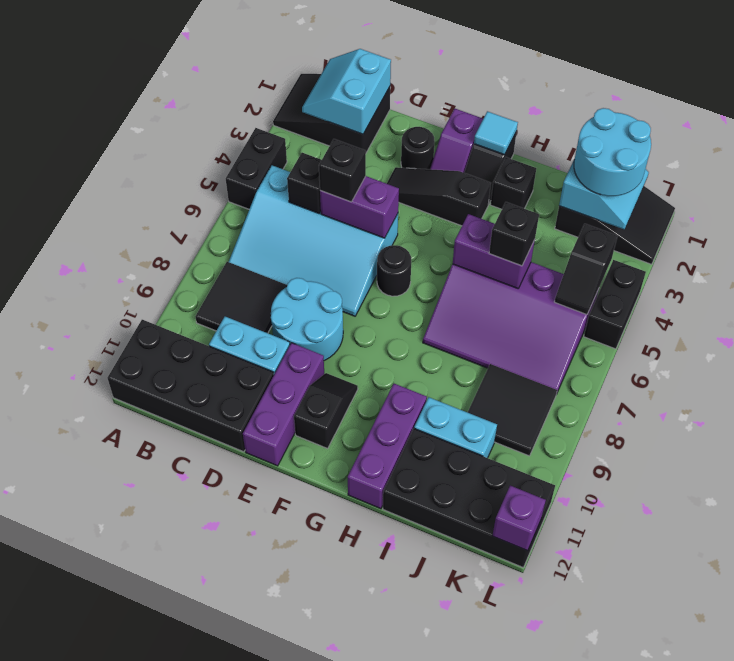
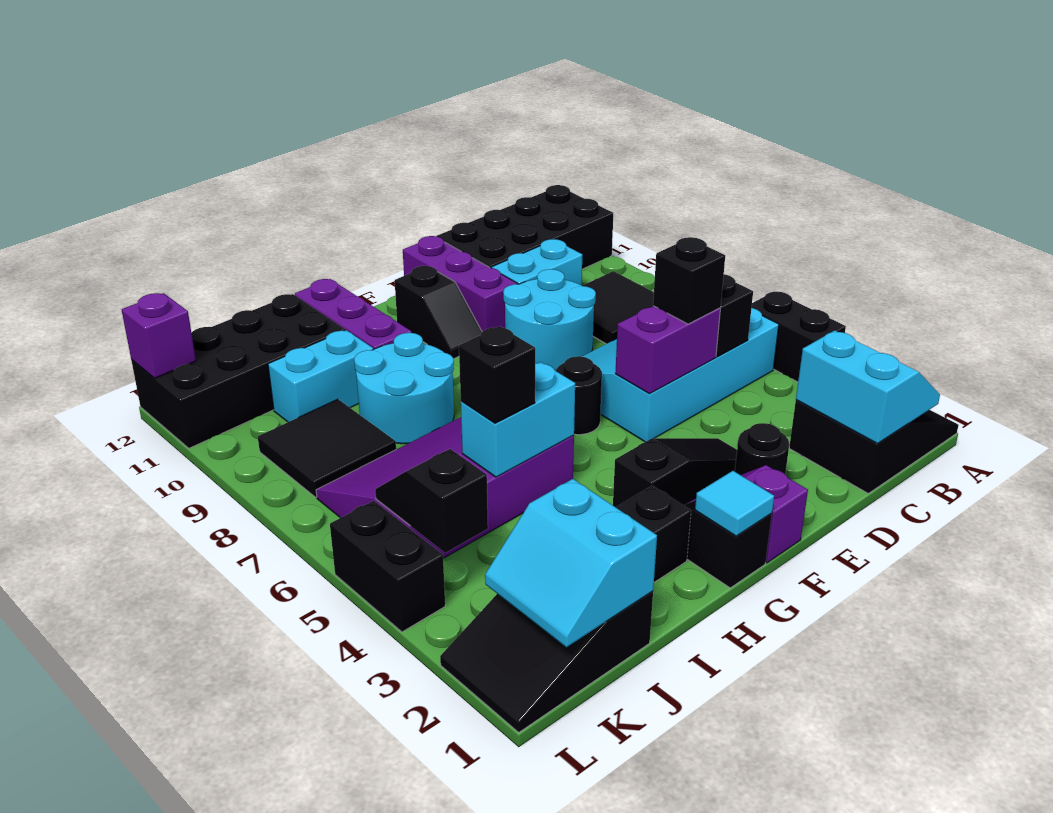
purple brick H5:I5 level 2 -> cyan brick H5:I5 level 2
cyan round brick J1:K2 level 3 -> cyan round brick H8:I9 level 1

